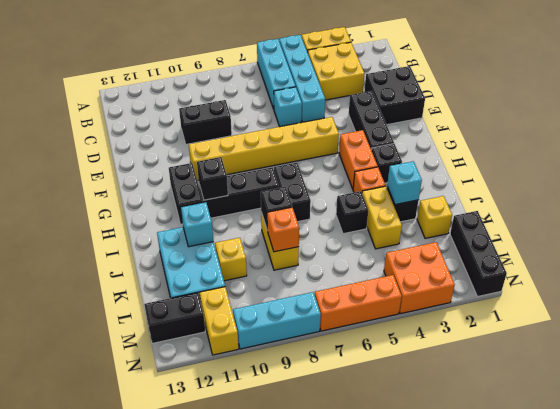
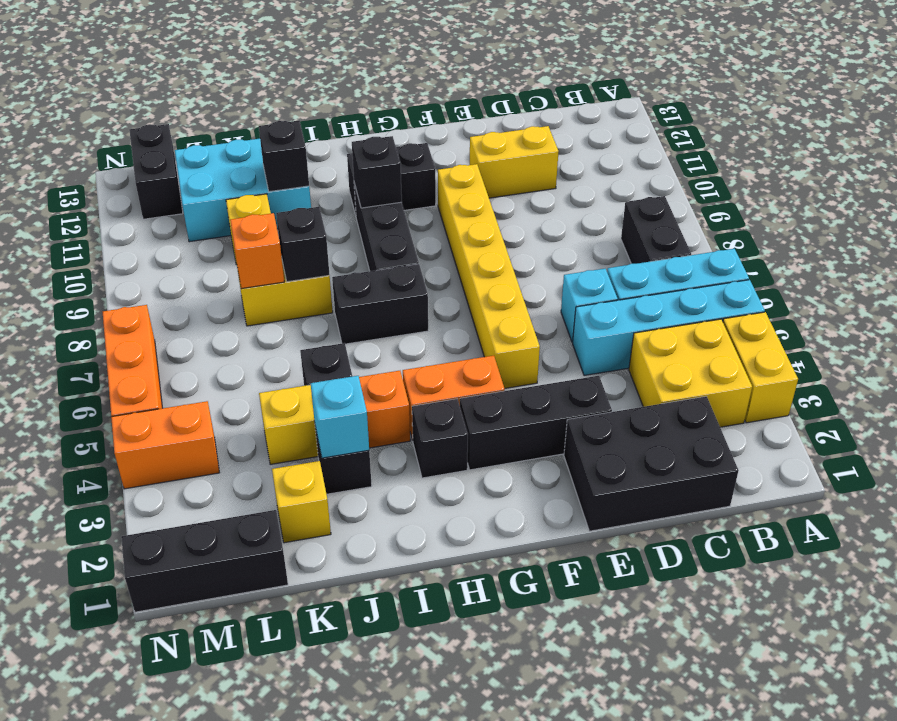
black brick D1:E2 level 1 -> black brick C1:E2 level 1
black brick D9:D10 level 1 -> black brick B7:B8 level 1
cyan brick J11 level 2 -> black brick J11 level 2
orange brick M3:N4 level 1 -> orange brick M4:N4 level 1
yellow brick M11:N11 level 1 -> yellow brick D11:E11 level 1
cyan brick N8:N10 level 1 -> none

